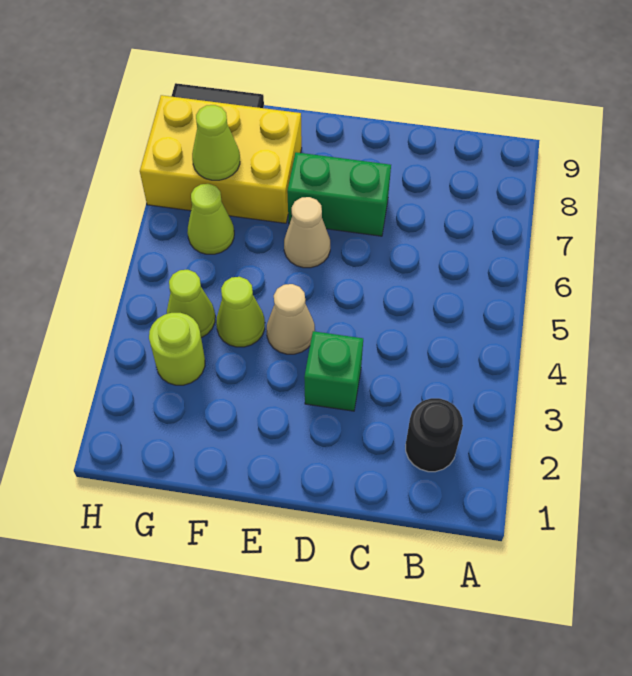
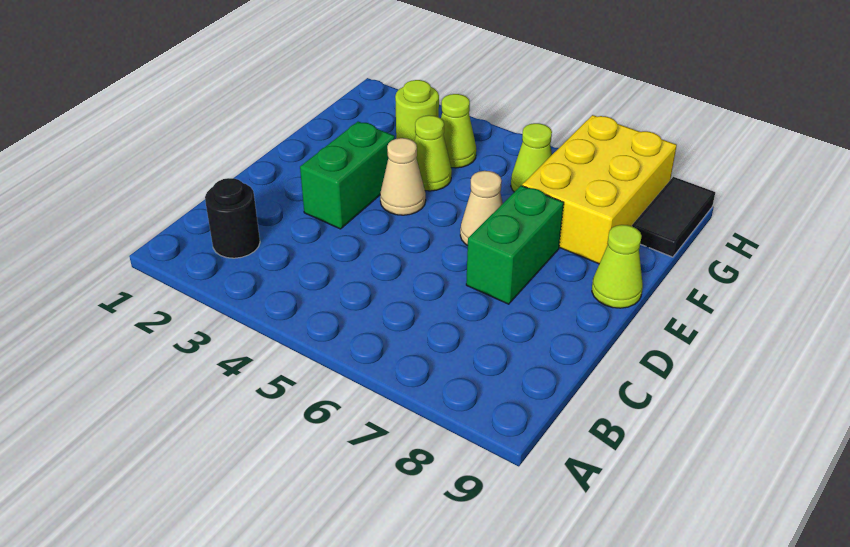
green brick D3 level 1 -> green brick D3:E3 level 1
lime cone G7 level 2 -> lime cone E9 level 1

